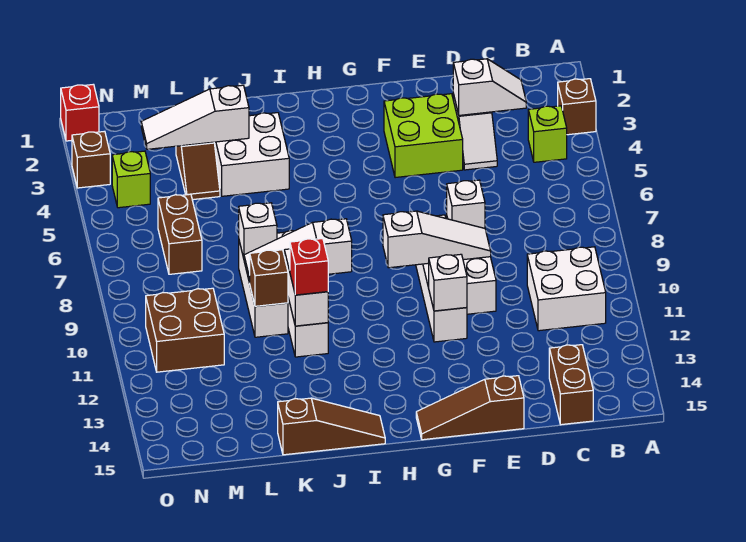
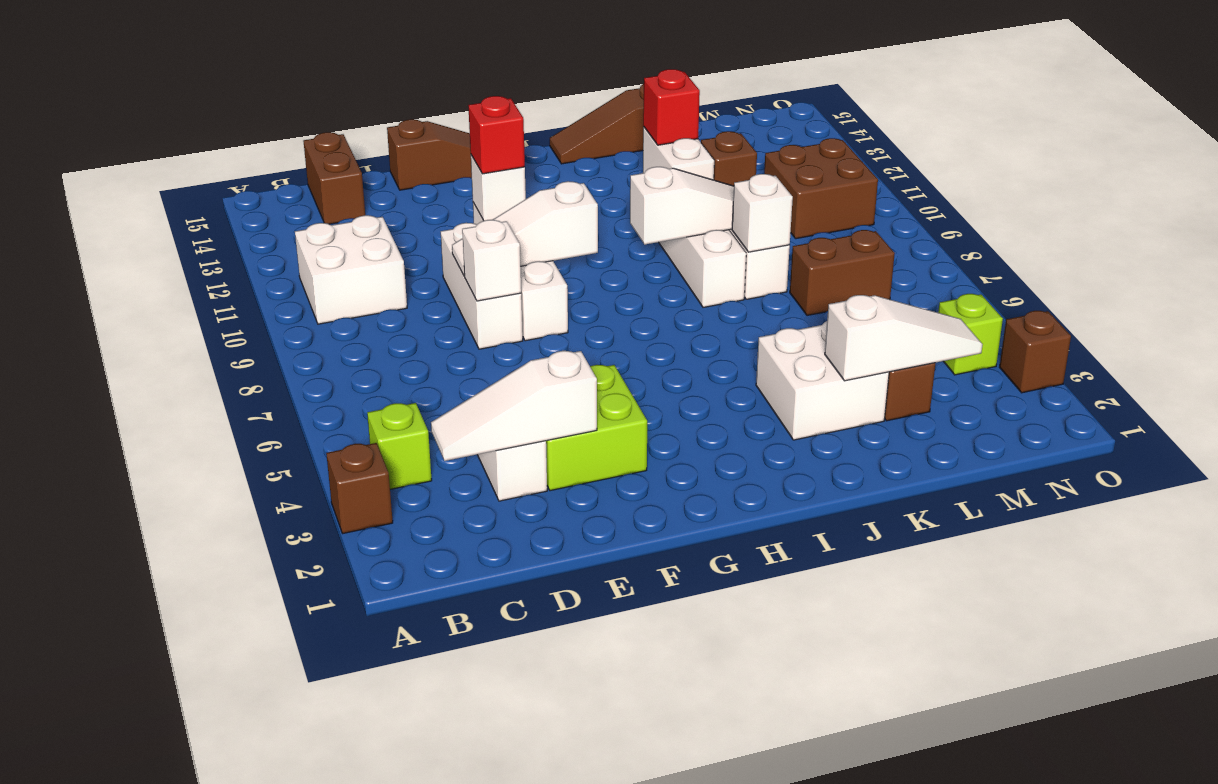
white slope C3:D3 level 2 top D -> white slope C3:E3 level 2 top E
brown brick M6:M7 level 1 -> brown brick L7:M7 level 1
red brick O1 level 1 -> red brick F11 level 3

